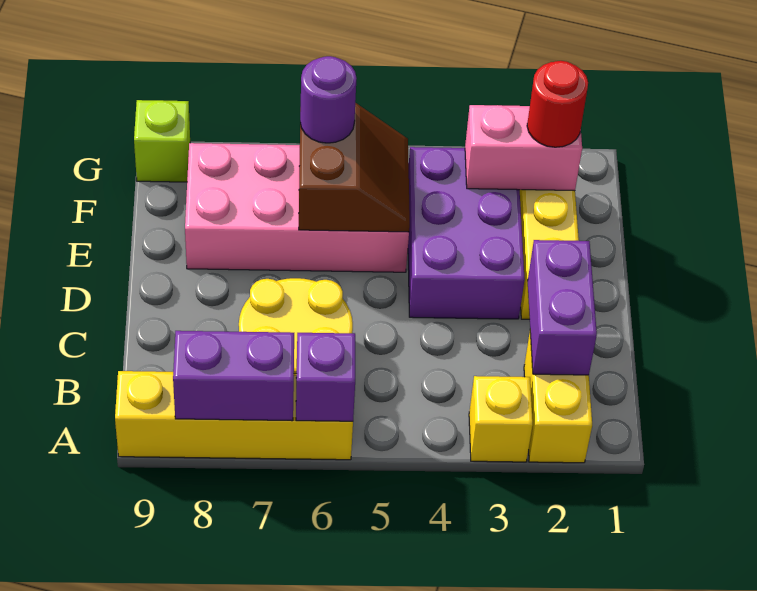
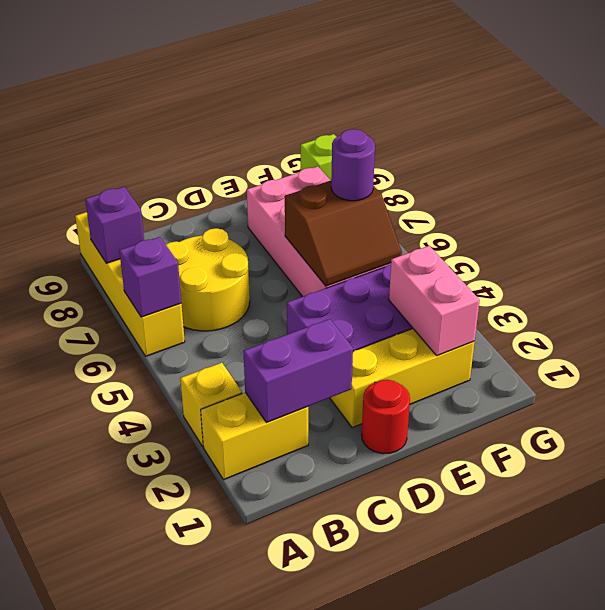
purple brick A7:A8 level 2 -> purple brick A8 level 2
red round brick F2 level 3 -> red round brick D1 level 1

